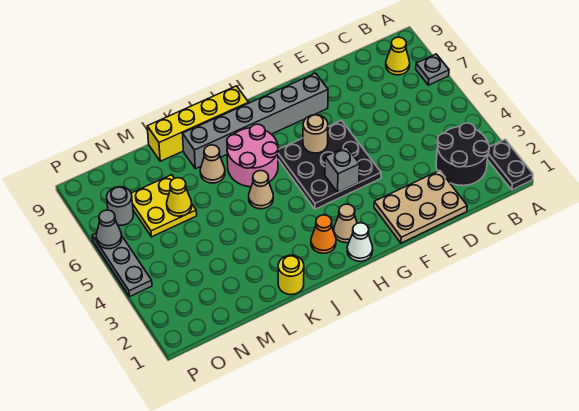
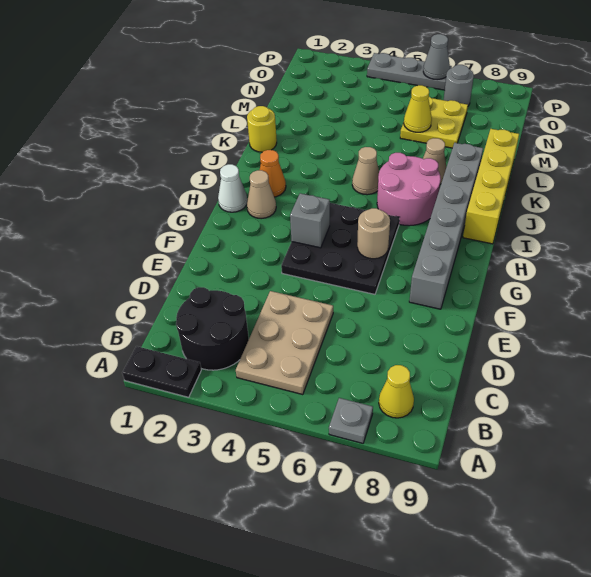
tan plate D1:F2 level 1 -> tan plate B4:D5 level 1

